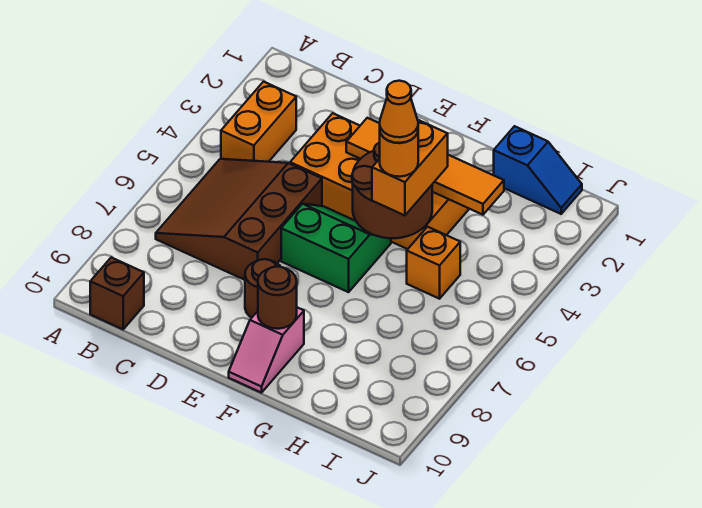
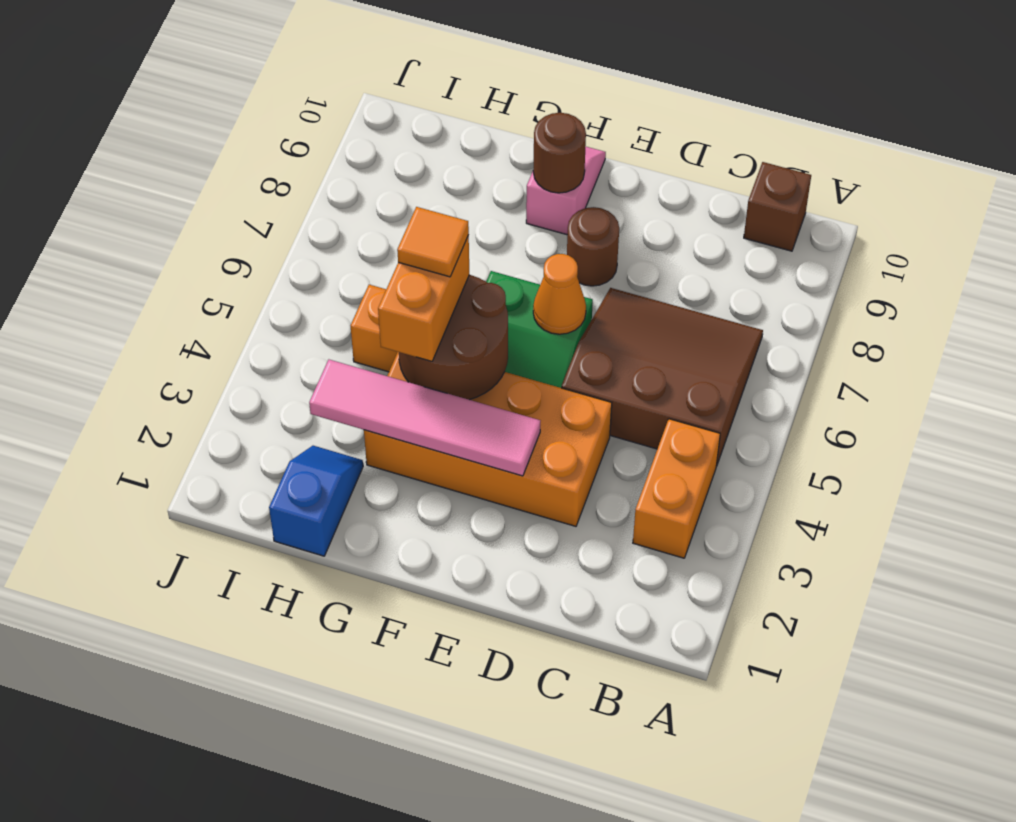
brown slope B5:D7 level 1 top D -> brown slope B5:D7 level 1 top 5
orange tile E3:H3 level 2 -> pink tile E3:H3 level 2
orange round brick G5 level 4 -> orange tile G5 level 4
orange cone G5 level 5 -> orange cone E6 level 2
blue slope H1:I1 level 1 top H -> blue slope H1:H2 level 1 top 1

